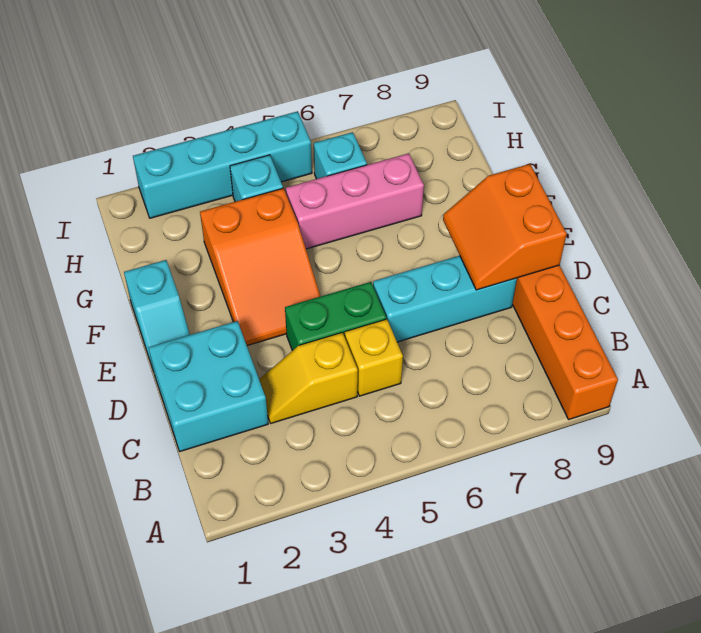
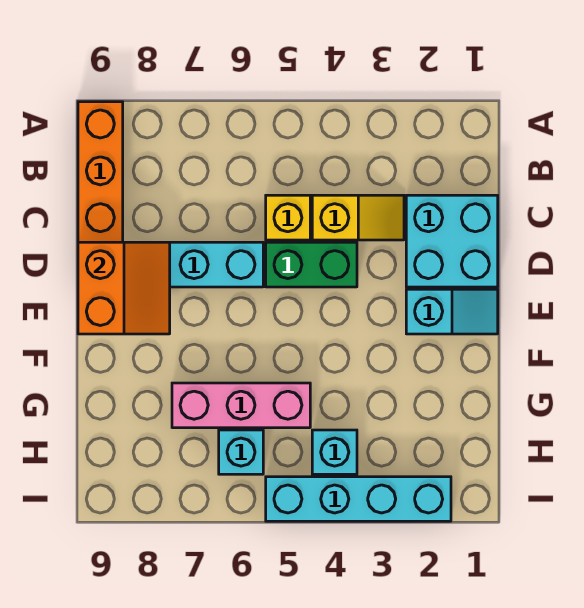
cyan slope E1:F1 level 1 top F -> cyan slope E1:E2 level 1 top 2
orange slope E3:G4 level 1 top G -> none

